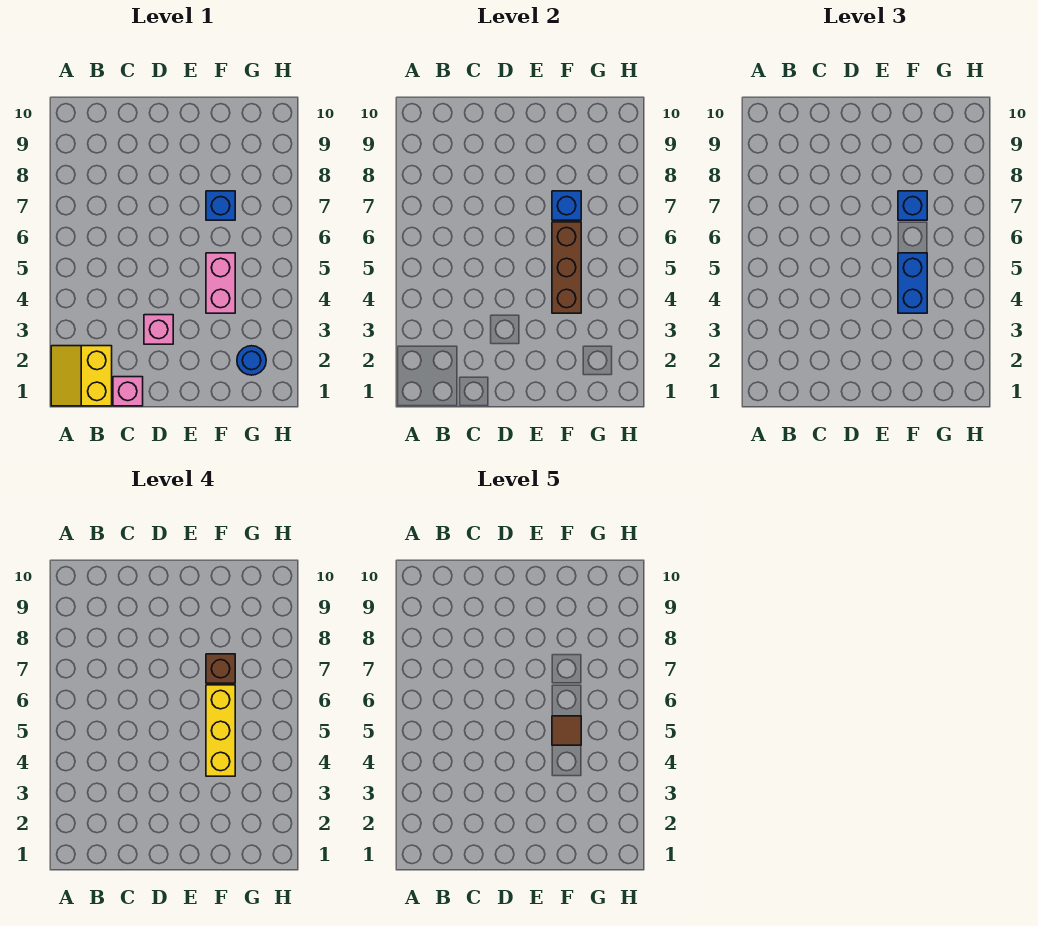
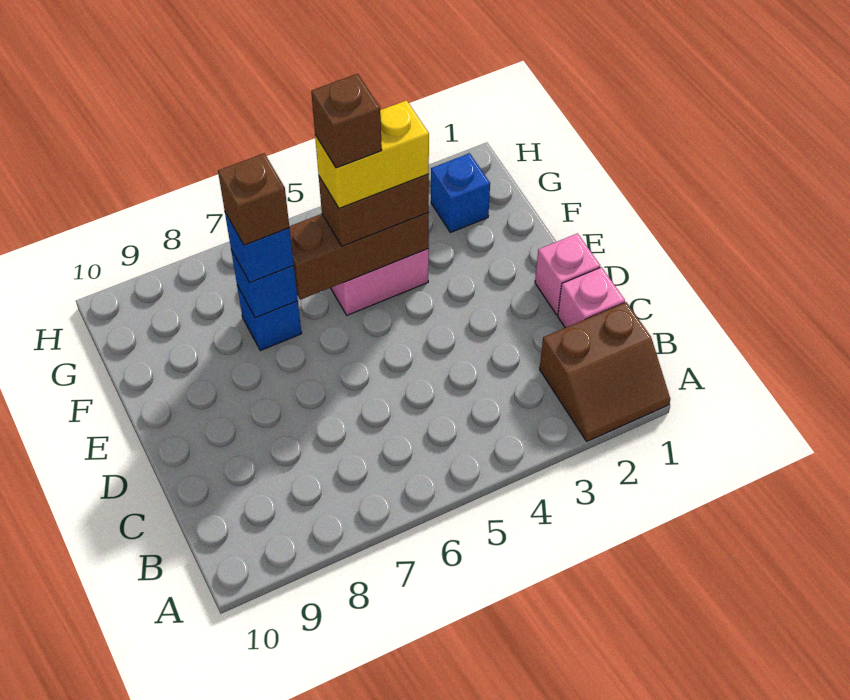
yellow slope A1:B2 level 1 top B -> brown slope A1:B2 level 1 top B
pink brick D3 level 1 -> pink brick D1 level 1
blue brick F4:F5 level 3 -> brown brick F4:F5 level 3
yellow brick F4:F6 level 4 -> yellow brick F4:F5 level 4
brown tile F5 level 5 -> brown brick F5 level 5
blue round brick G2 level 1 -> blue brick G2 level 1

